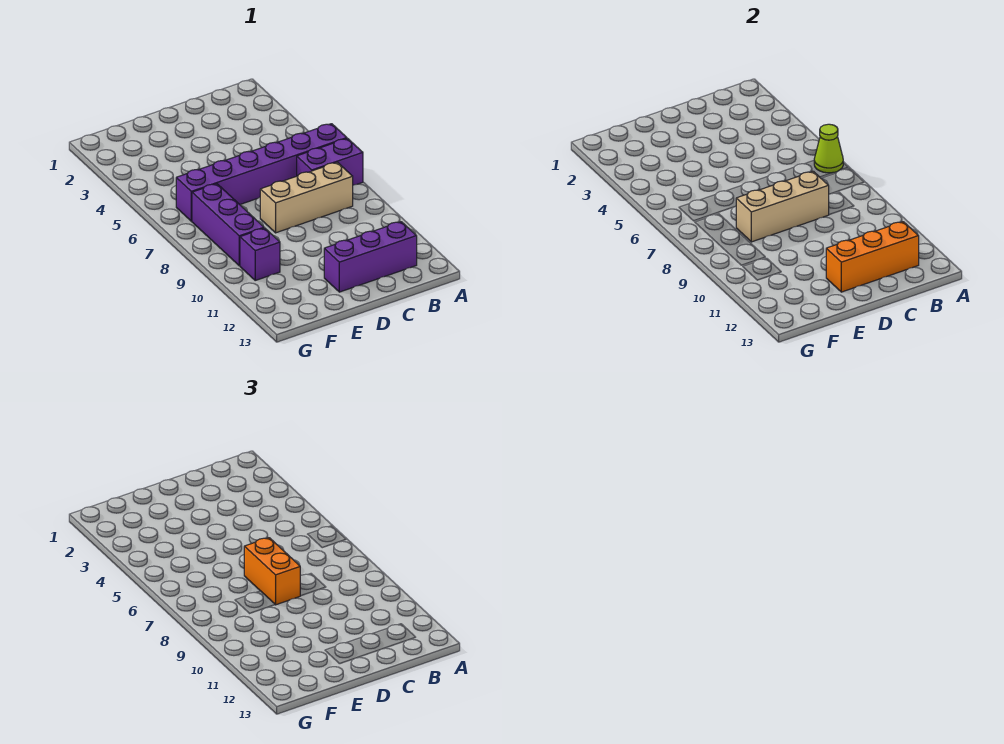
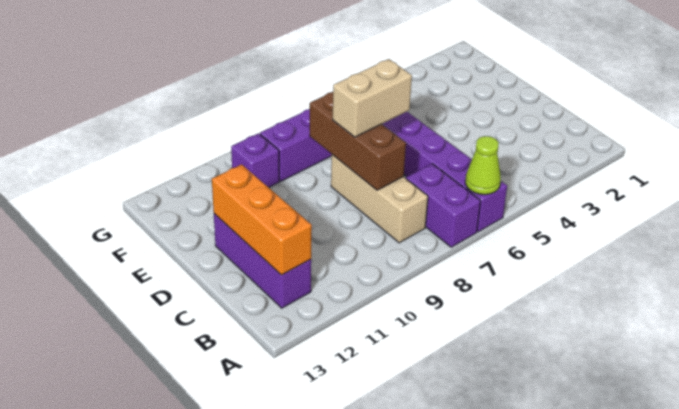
tan brick C8:E8 level 2 -> brown brick C8:E8 level 2
orange brick D7:D8 level 3 -> tan brick D7:D8 level 3

